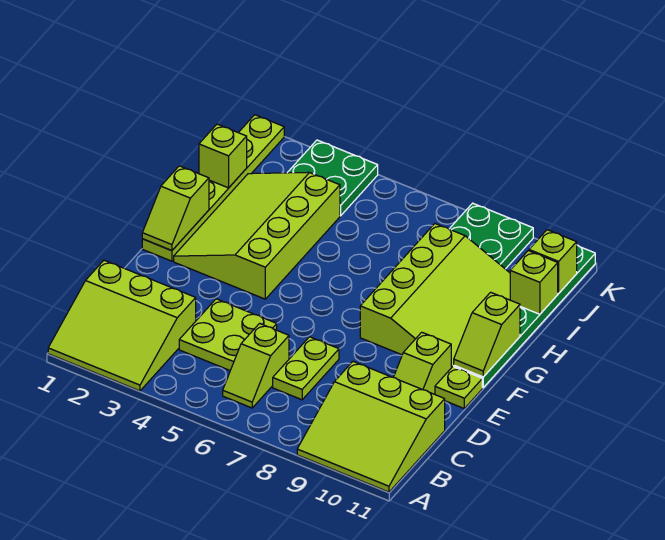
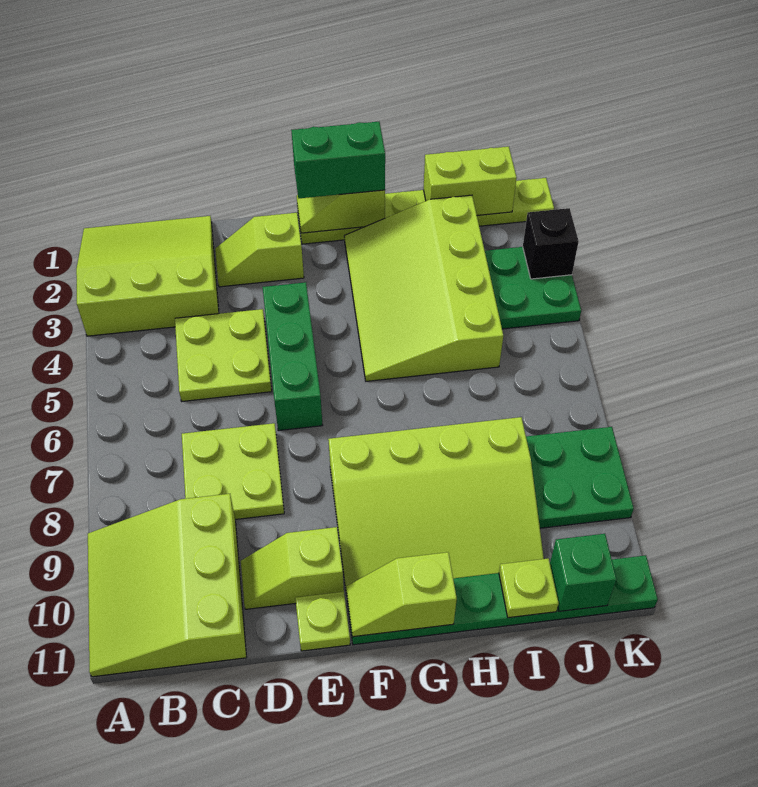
lime slope A1:C3 level 1 top C -> lime slope A1:C3 level 1 top 3
lime slope B6:C6 level 1 top C -> lime slope D2:E2 level 1 top E
lime plate C7:D7 level 1 -> lime plate C7:D8 level 1
none -> green brick E4:E6 level 1
none -> green brick F1:G1 level 3
lime slope F2:I4 level 1 top 4 -> lime slope G2:I5 level 1 top I
lime brick I1 level 2 -> lime brick I1:J1 level 2
lime brick I11 level 2 -> lime plate I11 level 2
lime brick J11 level 2 -> green brick J11 level 2
none -> black brick K3 level 2

